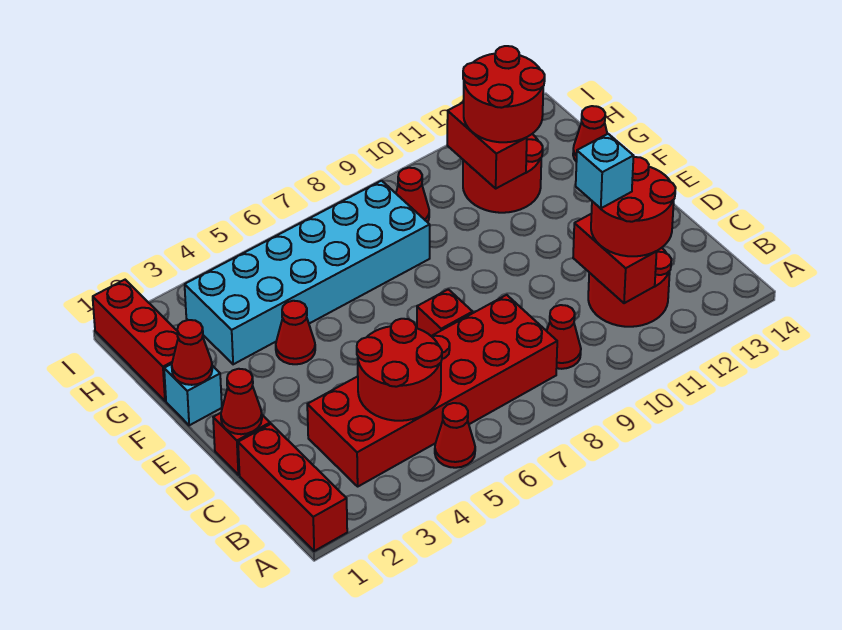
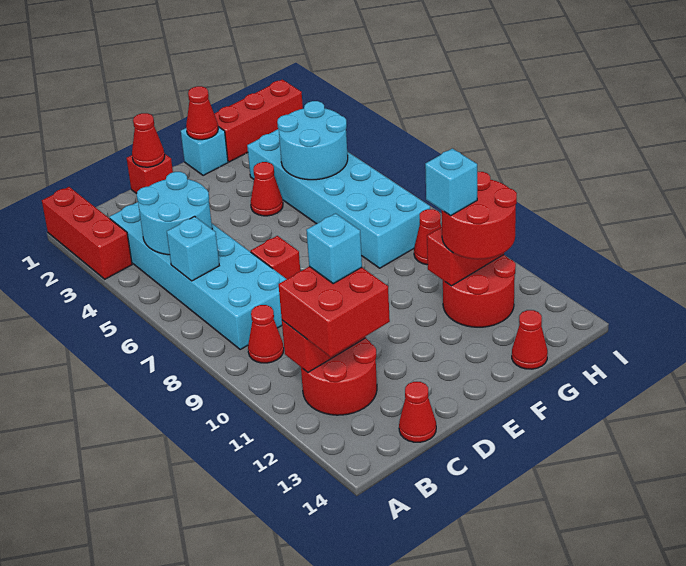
red brick A1:C1 level 1 -> red brick A1:A3 level 1
red cone A5 level 1 -> red cone C14 level 1
red brick B3:C8 level 1 -> cyan brick B3:C8 level 1
red round brick B4:C5 level 2 -> cyan round brick B4:C5 level 2
none -> cyan brick B6 level 2
red round brick B11:C12 level 3 -> red brick B11:C12 level 3
none -> cyan round brick G4:H5 level 2
none -> cyan brick G11 level 4

